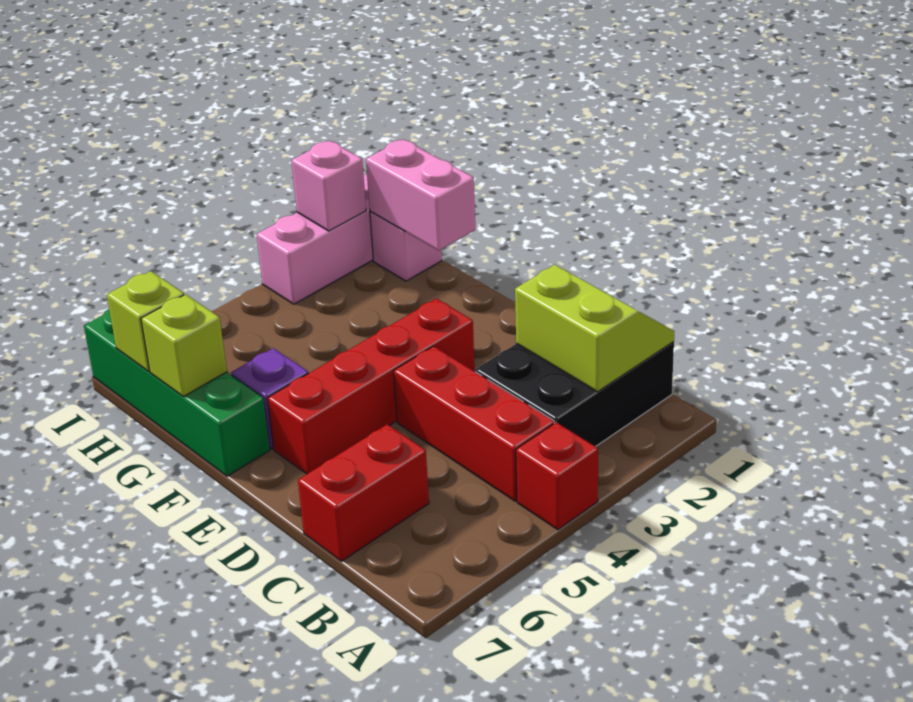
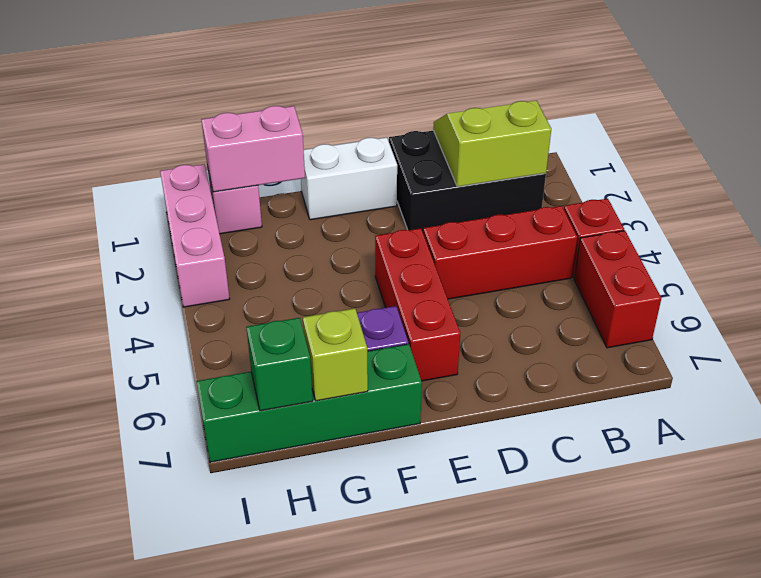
black brick B1:C3 level 1 -> black brick B1:D2 level 1
red brick C6:C7 level 1 -> red brick A5:A6 level 1
none -> white brick E1:F1 level 1
red brick E3:E6 level 1 -> red brick E4:E6 level 1
lime brick H7 level 2 -> green brick H7 level 2
pink brick I2 level 2 -> none

